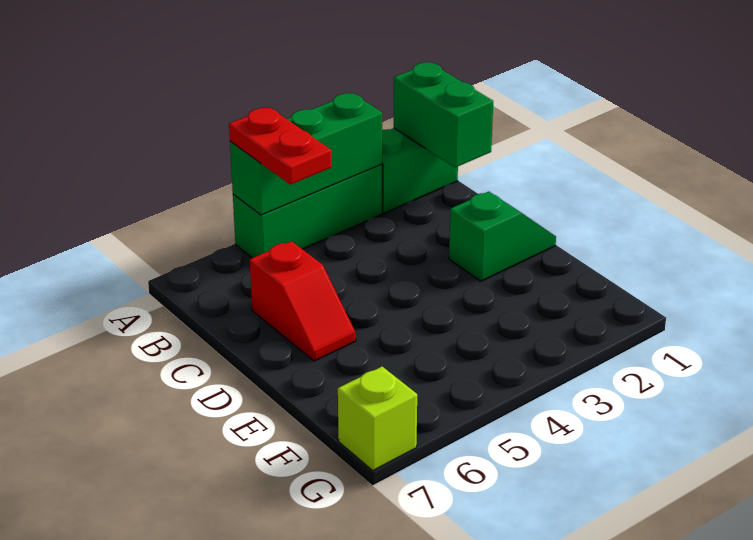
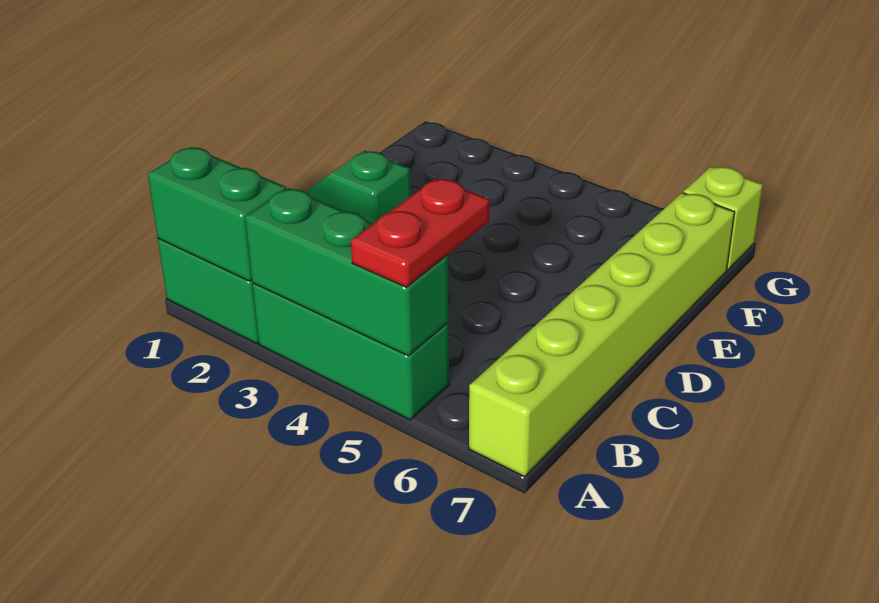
green brick A1:B1 level 2 -> green brick A1:A2 level 2
none -> lime brick A7:F7 level 1
red slope C6:D6 level 1 top C -> none

